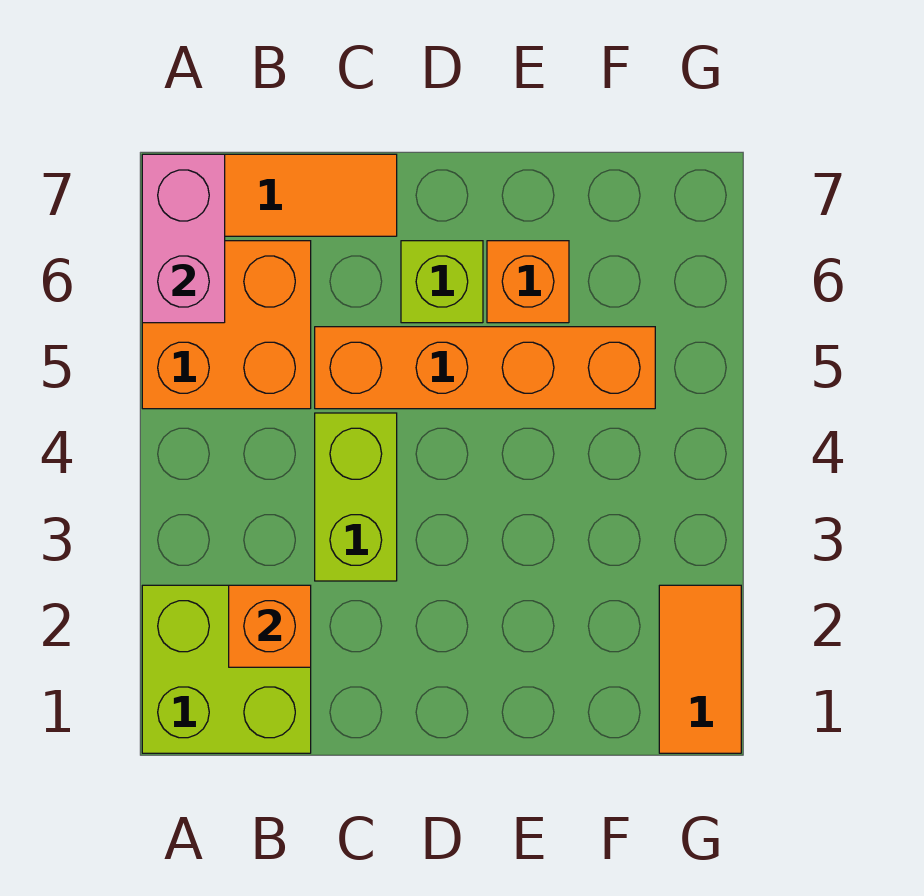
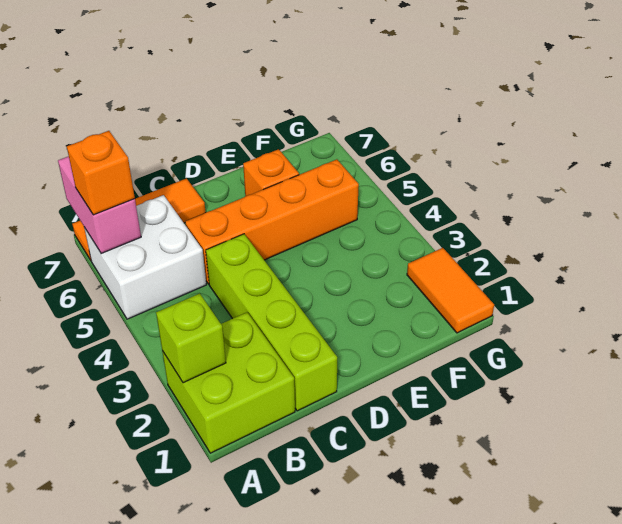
orange brick A5:B6 level 1 -> white brick A5:B6 level 1
orange brick B2 level 2 -> orange brick A6 level 3
lime brick C3:C4 level 1 -> lime brick C1:C4 level 1
lime brick D6 level 1 -> lime brick A2 level 2

